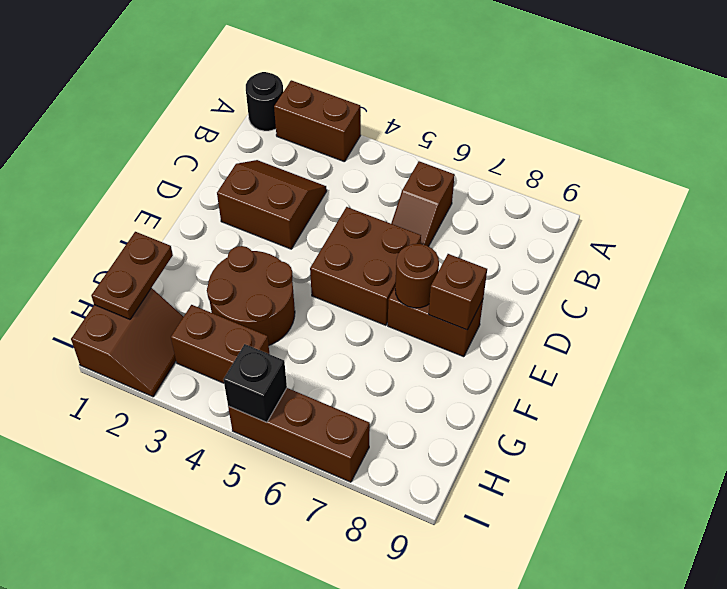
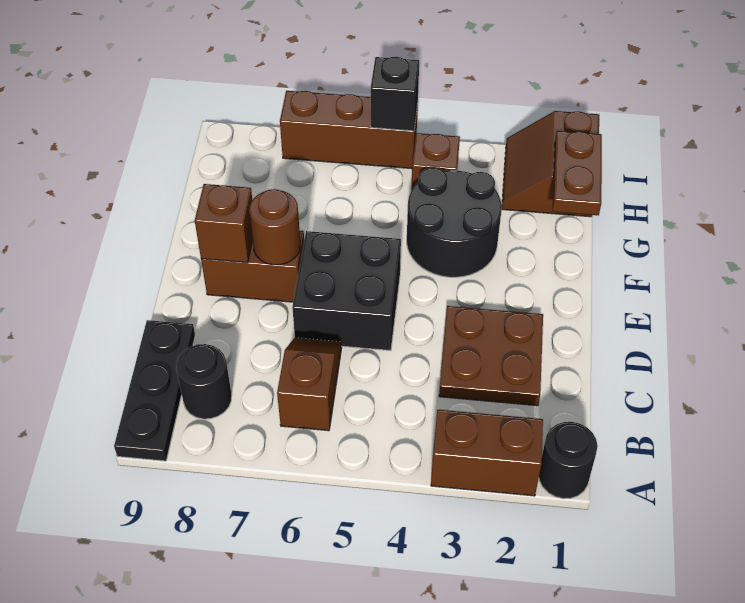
none -> black plate A9:C9 level 1
none -> black round brick B8 level 1
brown slope C2:D3 level 1 top D -> brown plate C2:D3 level 1
brown brick D5:E6 level 1 -> black brick D5:E6 level 1
brown round brick F3:G4 level 1 -> black round brick F3:G4 level 1
brown brick H3:H4 level 1 -> brown brick H4 level 1

